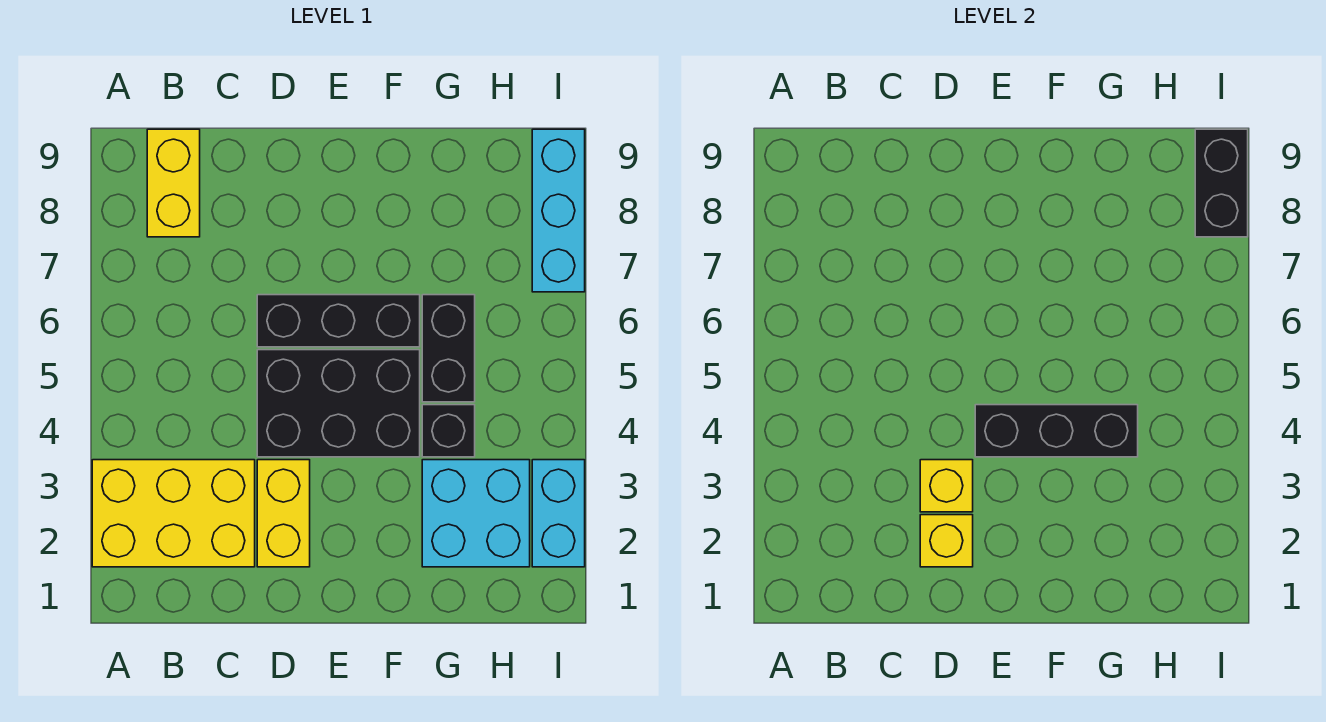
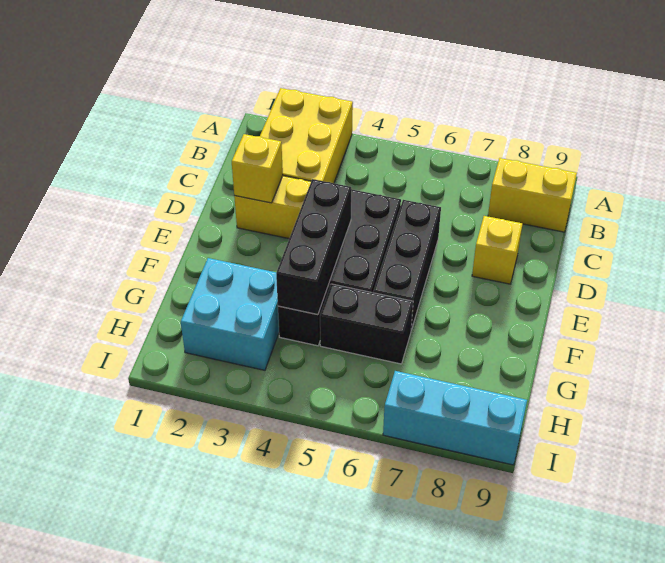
yellow brick D3 level 2 -> yellow brick D8 level 1
cyan brick I2:I3 level 1 -> none
black brick I8:I9 level 2 -> none

